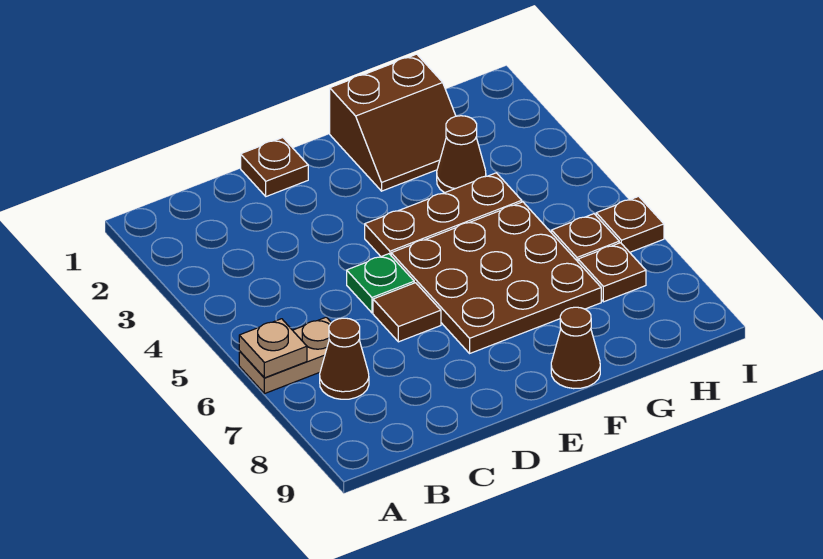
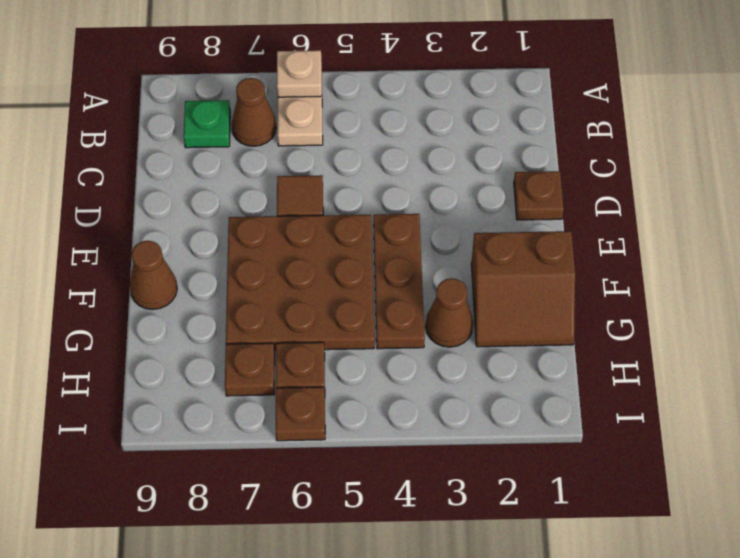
green plate D5 level 1 -> green plate B8 level 1
brown slope F1:G2 level 1 top 1 -> brown slope F1:G2 level 1 top F

